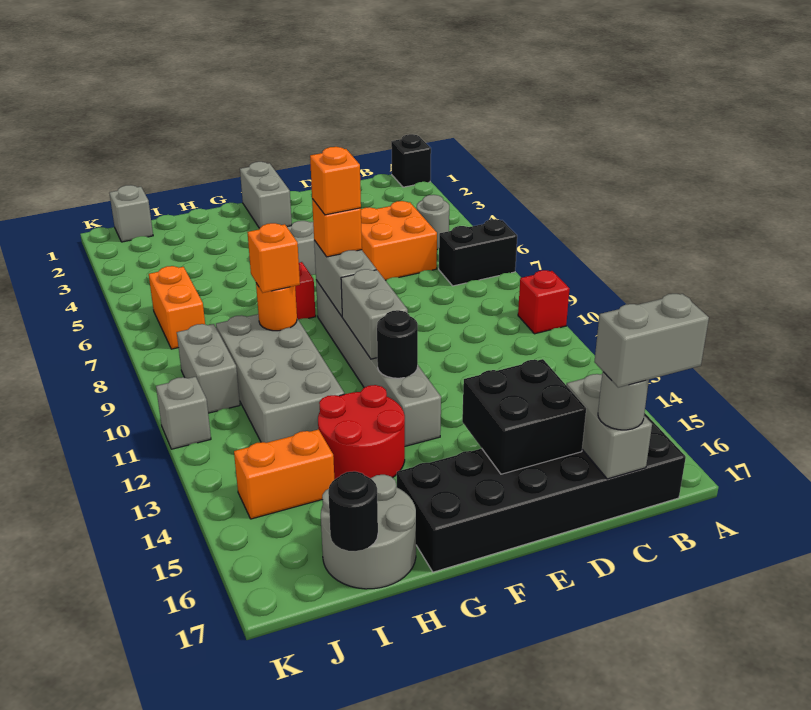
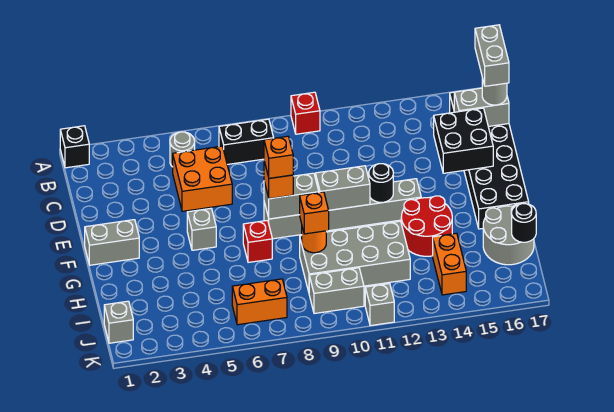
black brick A7:B7 level 1 -> black brick B7:B8 level 1

